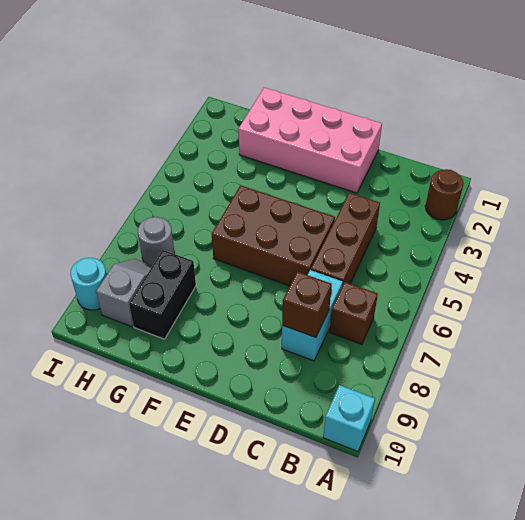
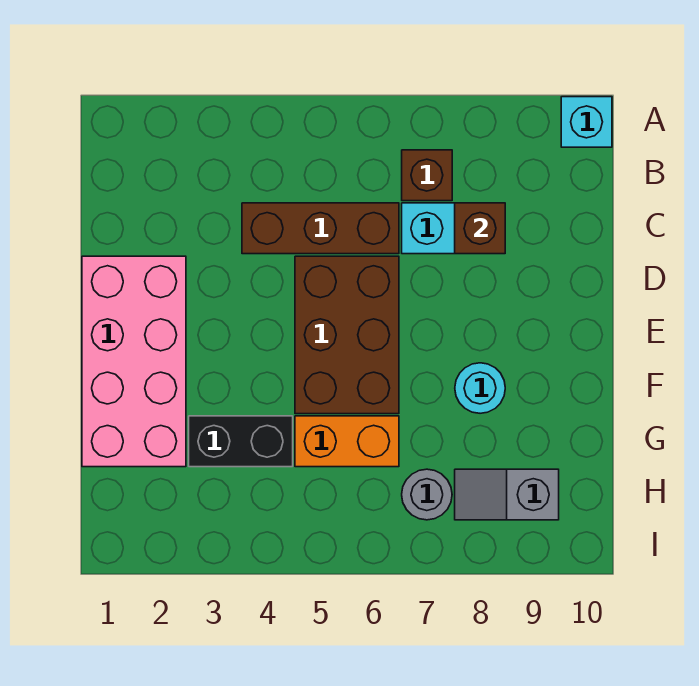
brown round brick A2 level 1 -> none
none -> orange brick G5:G6 level 1
black brick G8:G9 level 1 -> black brick G3:G4 level 1
cyan round brick I9 level 1 -> cyan round brick F8 level 1

